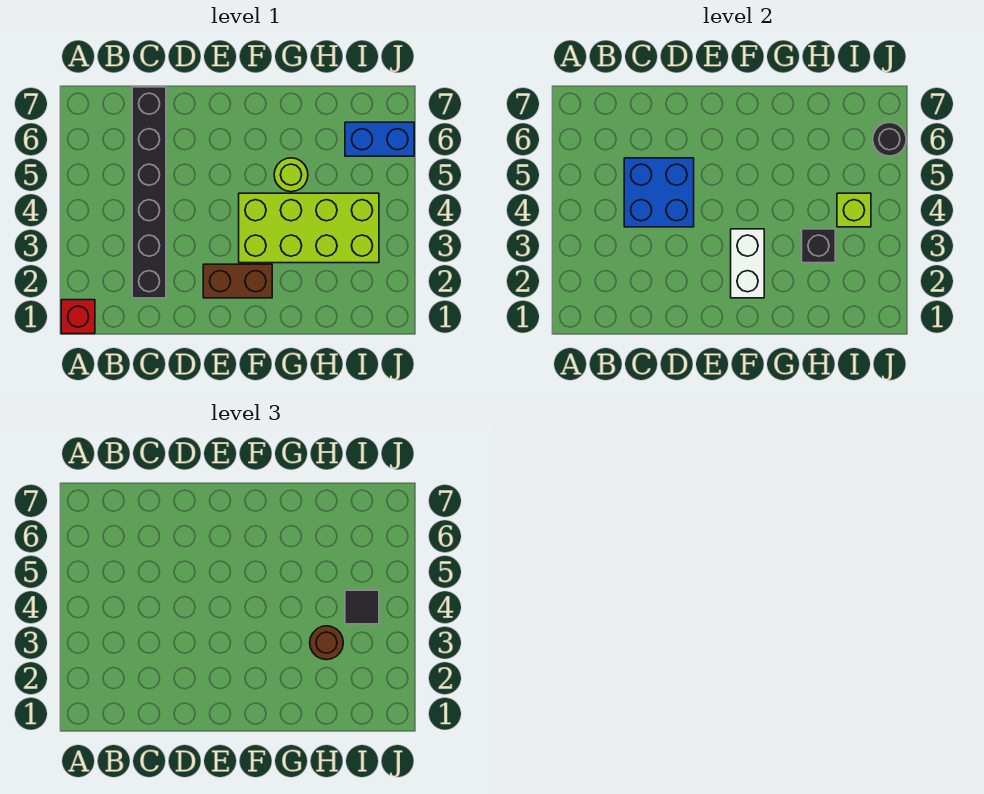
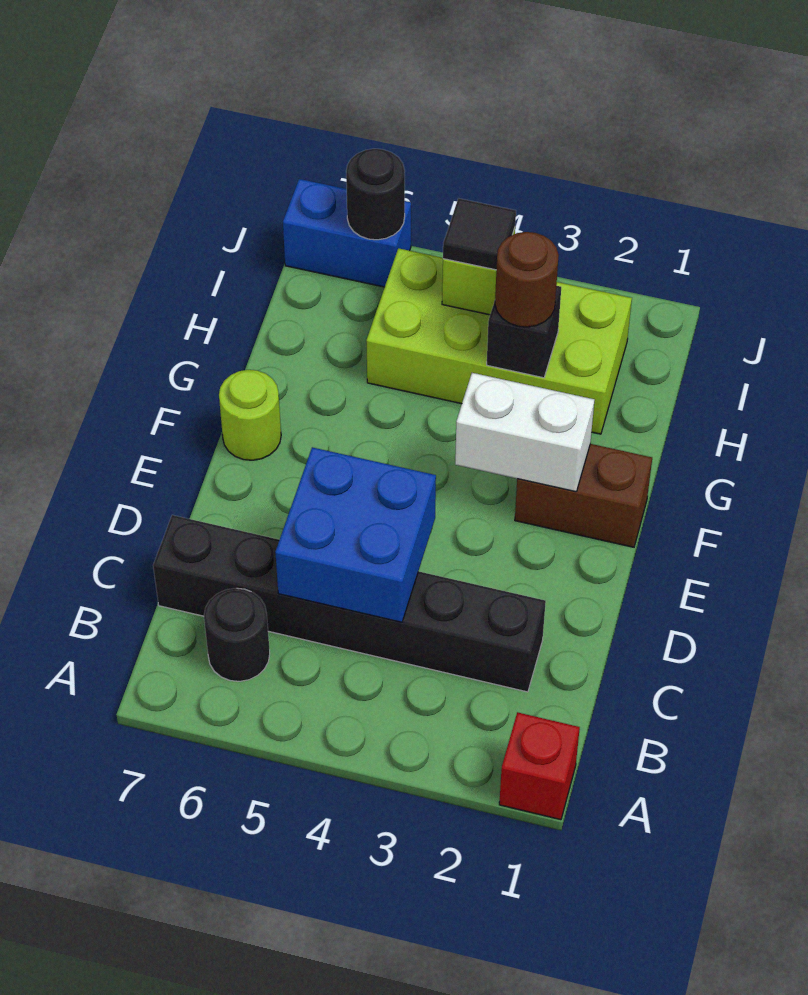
none -> black round brick B6 level 1
brown brick E2:F2 level 1 -> brown brick F1:F2 level 1
lime brick F3:I4 level 1 -> lime brick H2:I5 level 1
lime round brick G5 level 1 -> lime round brick F7 level 1
blue brick I6:J6 level 1 -> blue brick J6:J7 level 1

